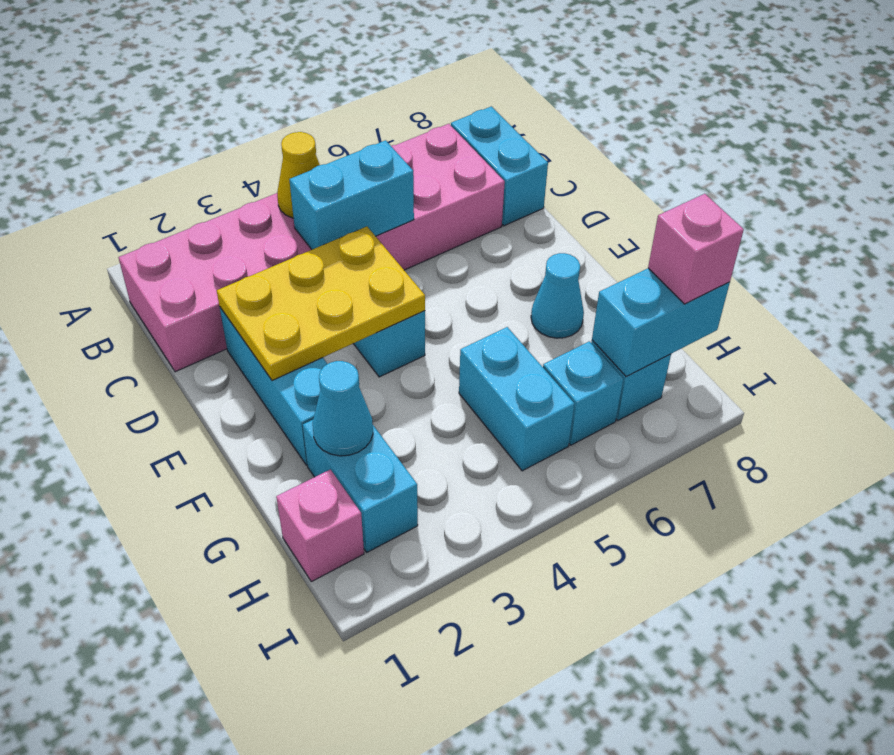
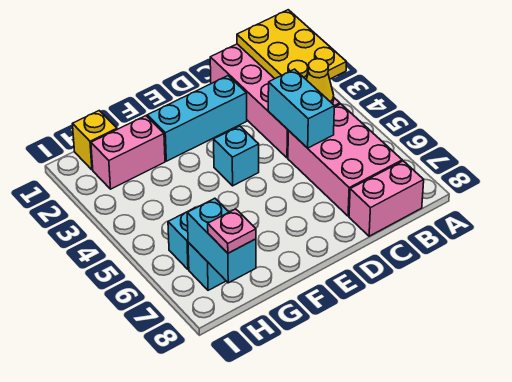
cyan brick B8:C8 level 1 -> pink brick B8:C8 level 1
yellow plate D2:E4 level 2 -> yellow plate A1:B3 level 2
cyan cone F7 level 1 -> none
cyan brick G2:H2 level 1 -> pink brick G2:H2 level 1
cyan cone G2 level 2 -> none
cyan brick G5:H5 level 1 -> none
pink brick H1 level 1 -> yellow brick H1 level 1
pink brick H8 level 3 -> pink plate H8 level 3

